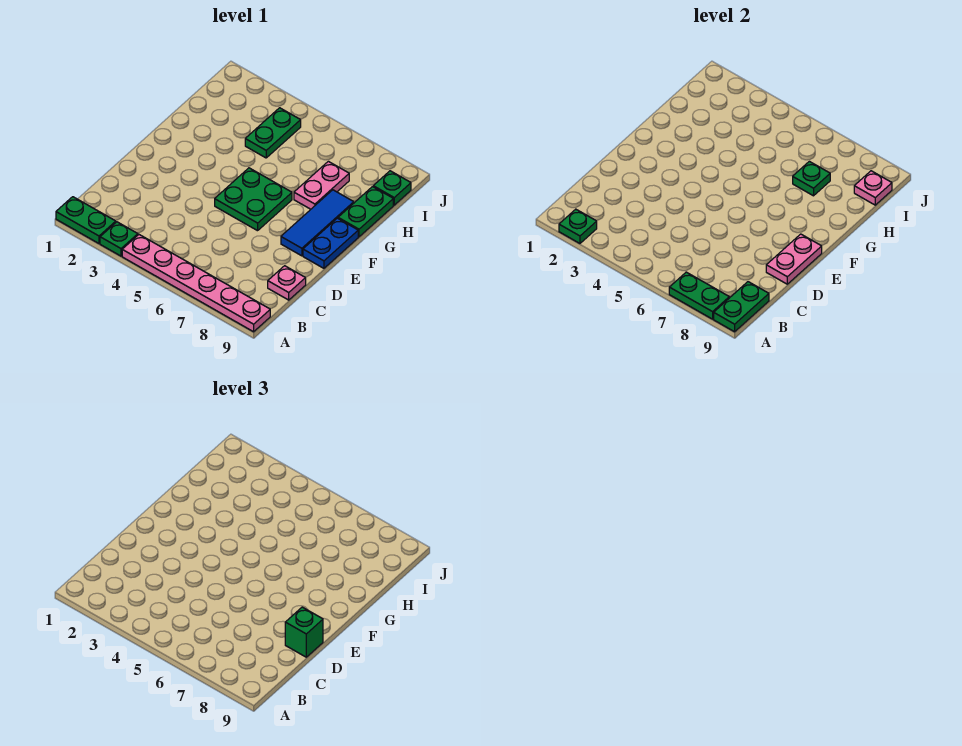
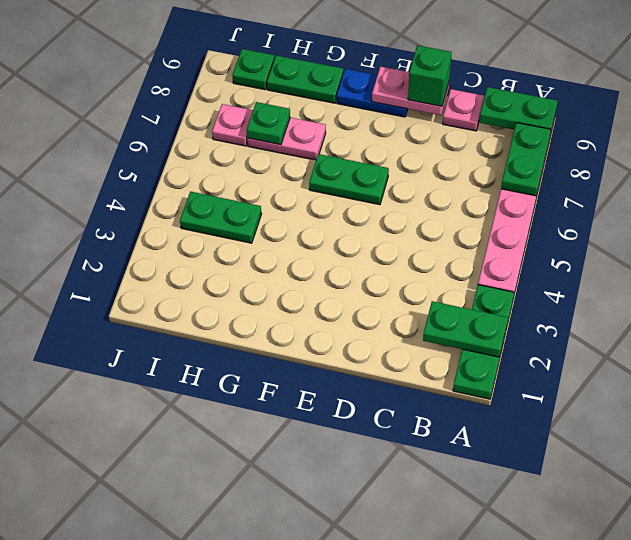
green plate A2 level 2 -> green plate A2:B2 level 2
green plate E5:F6 level 1 -> green plate E6:F6 level 1
blue tile E8:G8 level 1 -> none
pink plate I9 level 2 -> pink plate I7 level 1

